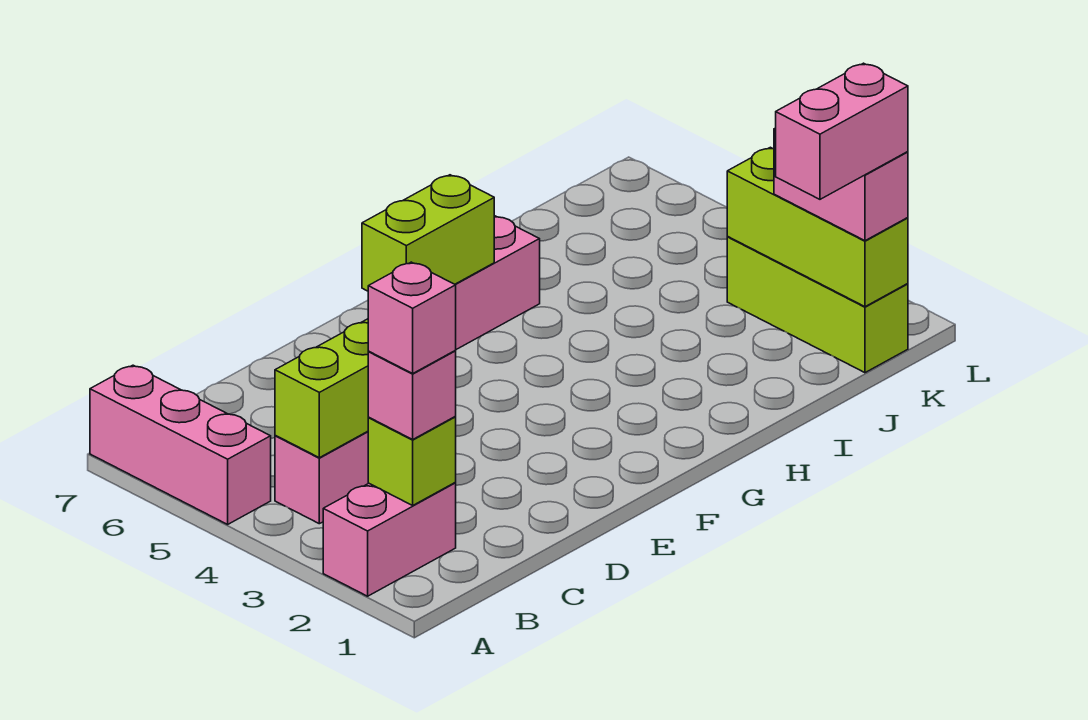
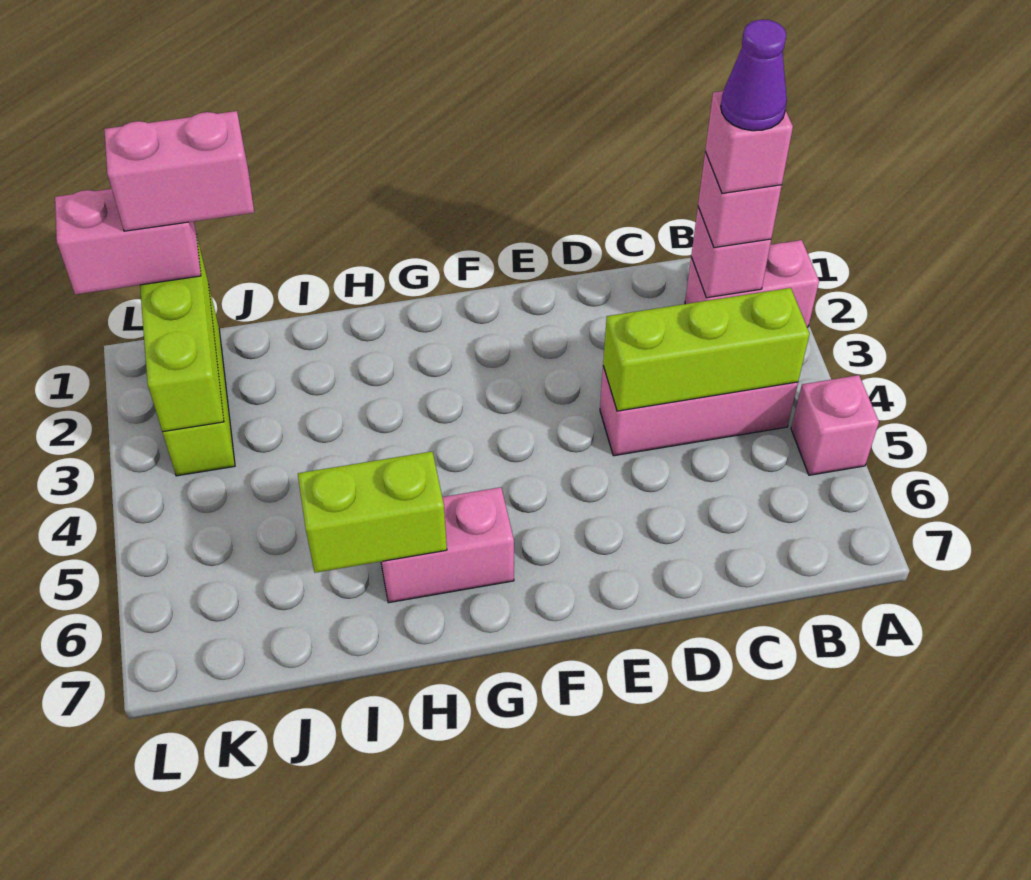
pink brick A5:A7 level 1 -> pink brick A5 level 1
lime brick B2 level 2 -> pink brick B2 level 2
none -> purple cone B2 level 5
lime brick F6:G6 level 2 -> lime brick H6:I6 level 2
pink brick K1:K2 level 3 -> pink brick K1:L1 level 3

